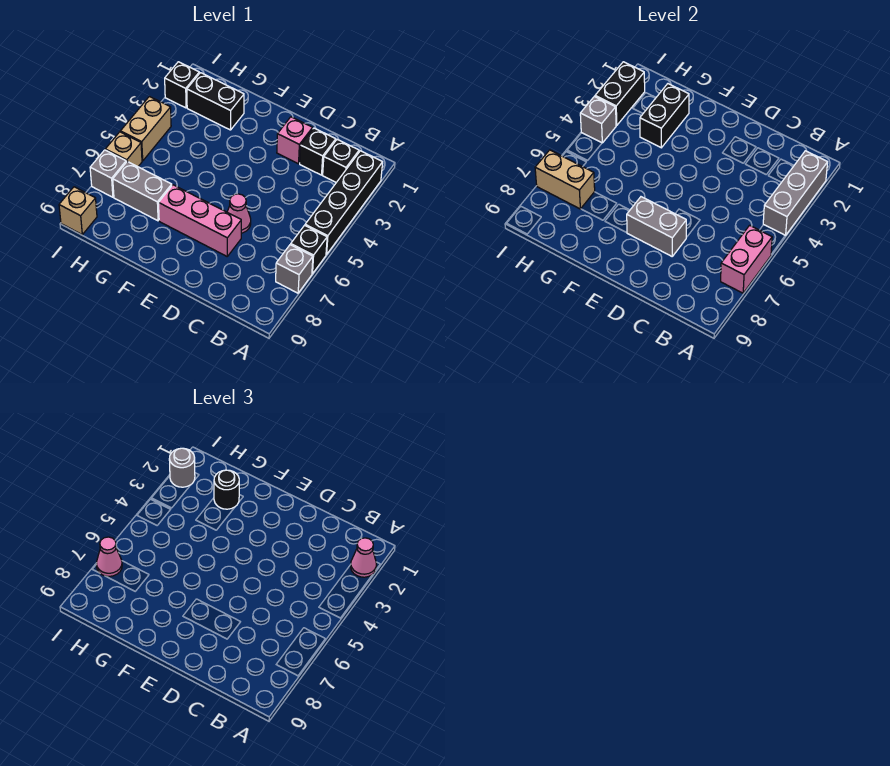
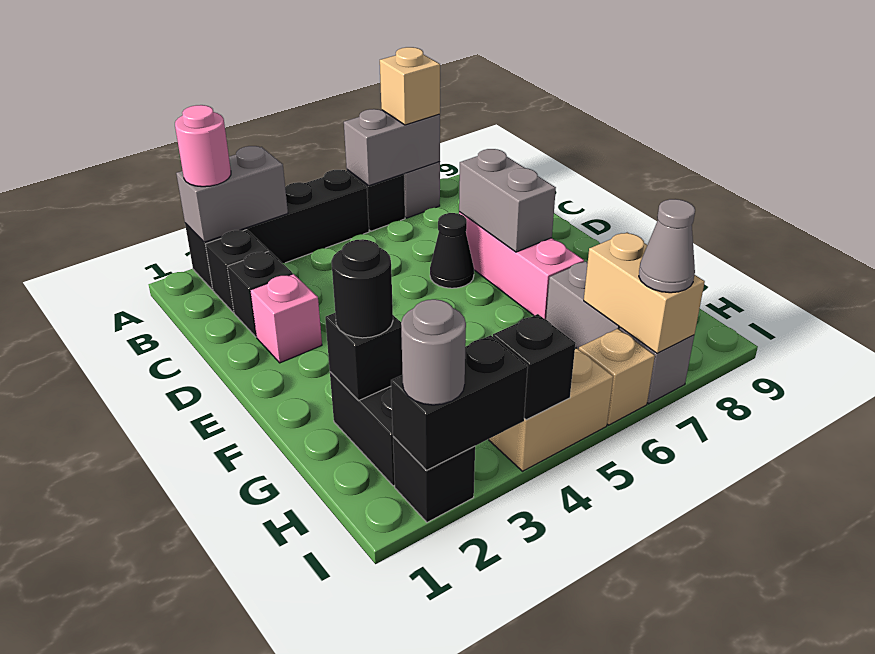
grey brick A2:A4 level 2 -> grey brick A2:A3 level 2
pink cone A2 level 3 -> pink round brick A2 level 3
pink brick A6:A7 level 2 -> grey brick A6:A7 level 2
pink cone D6 level 1 -> black cone D6 level 1
black brick G2:G3 level 2 -> black brick G2 level 2
grey brick I4 level 2 -> black brick I4 level 2
pink cone I7 level 3 -> grey cone I7 level 3
tan brick I9 level 1 -> tan brick A7 level 3

